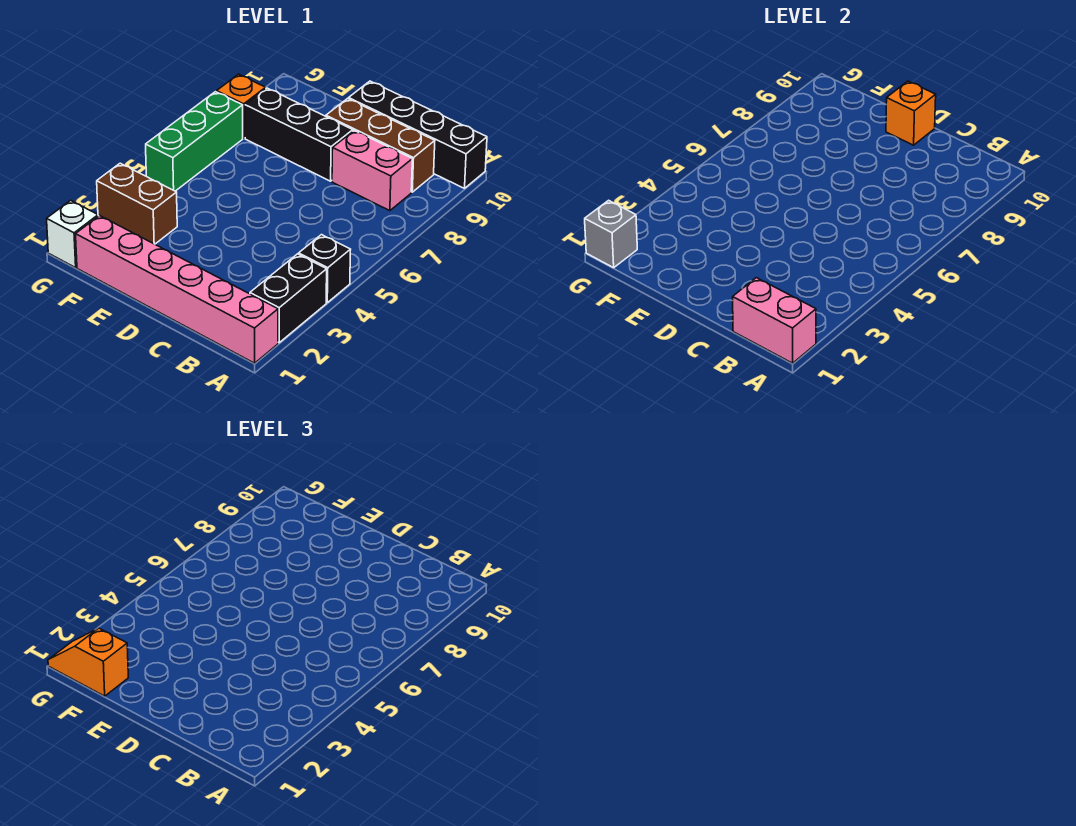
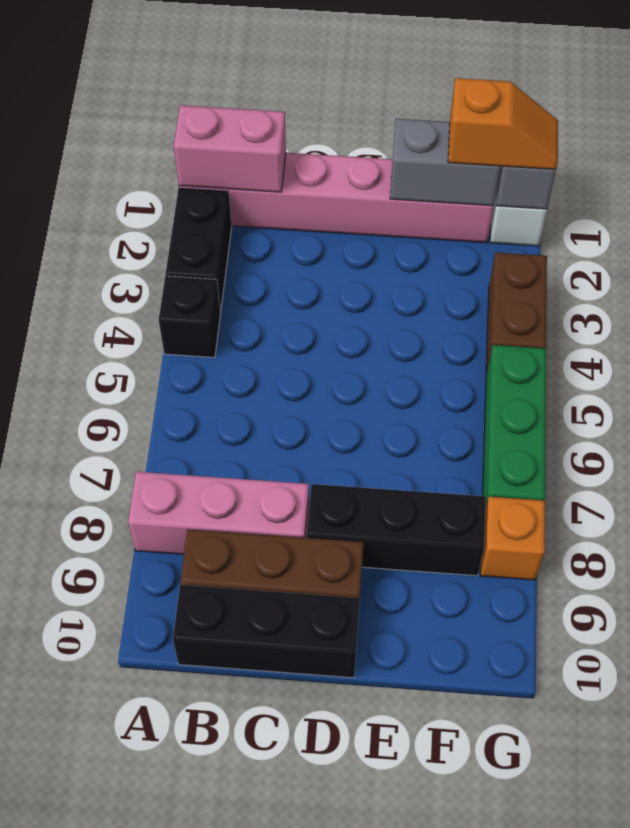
black brick A10:D10 level 1 -> black brick B10:D10 level 1
pink brick B8:C8 level 1 -> pink brick A8:C8 level 1
orange brick D10 level 2 -> none
none -> grey brick E1:F1 level 2
brown brick F3:G3 level 1 -> brown brick G3:G4 level 1

